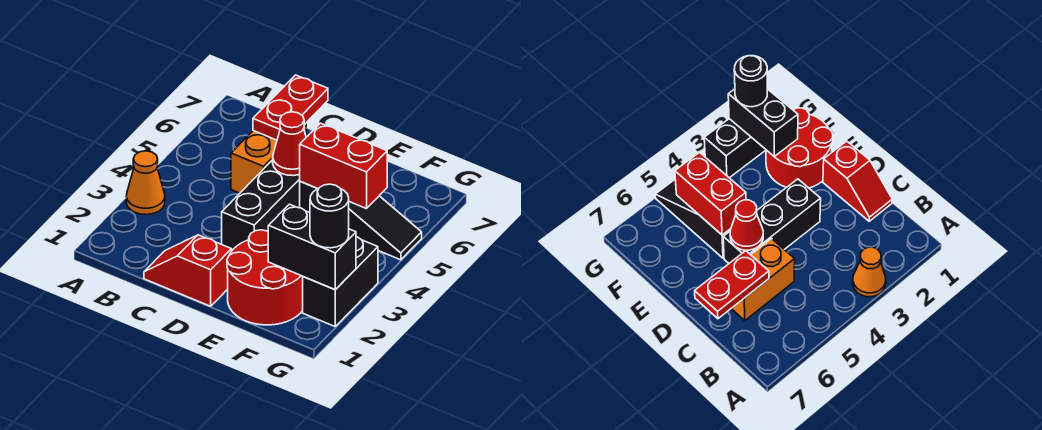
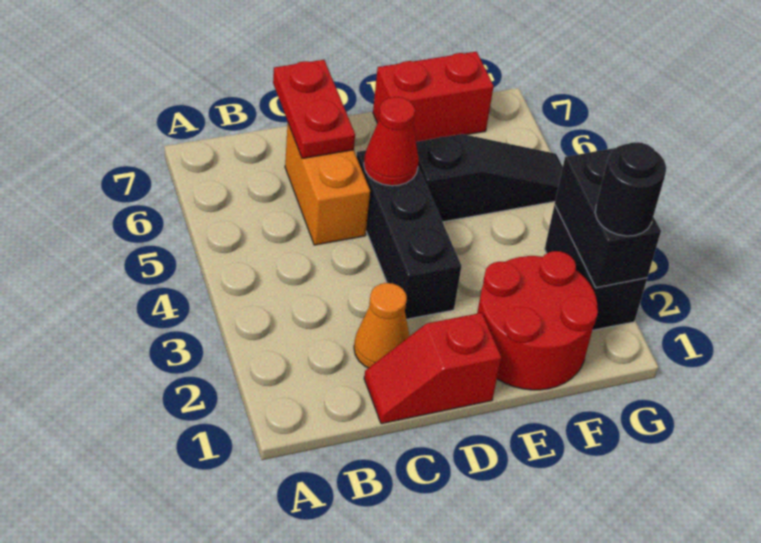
orange cone A3 level 1 -> orange cone C2 level 1
red brick E5:F5 level 2 -> red brick E7:F7 level 1
black brick F2:G2 level 2 -> black brick G2:G3 level 2

